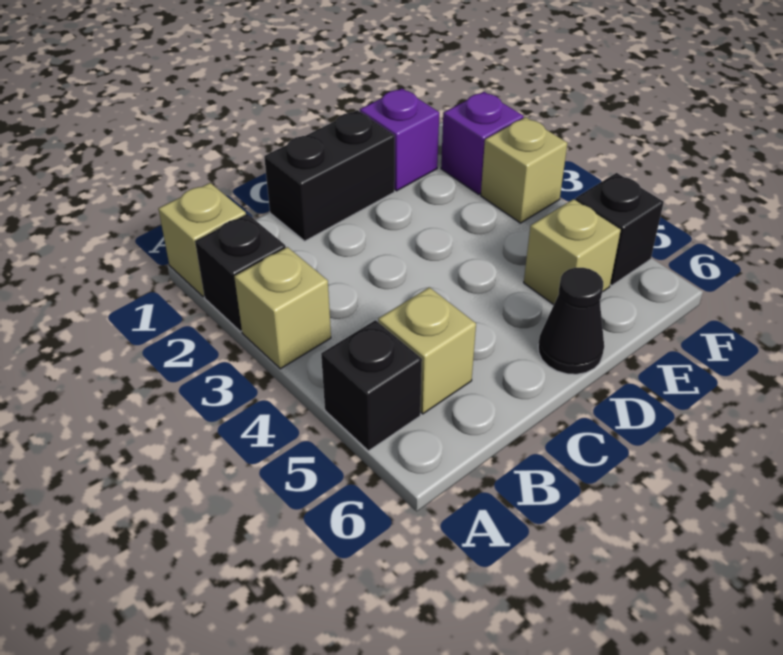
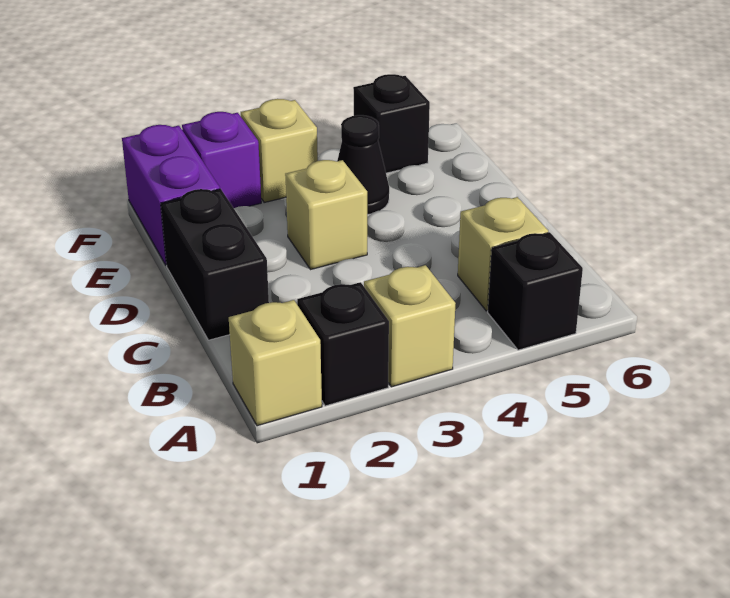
black cone D6 level 1 -> black cone E4 level 1
purple brick E1 level 1 -> purple brick E1:F1 level 1
tan brick E5 level 1 -> tan brick D3 level 1

